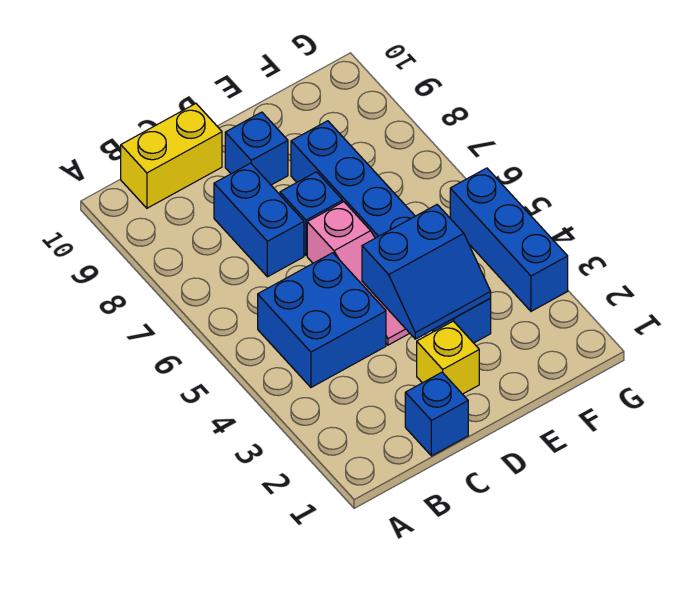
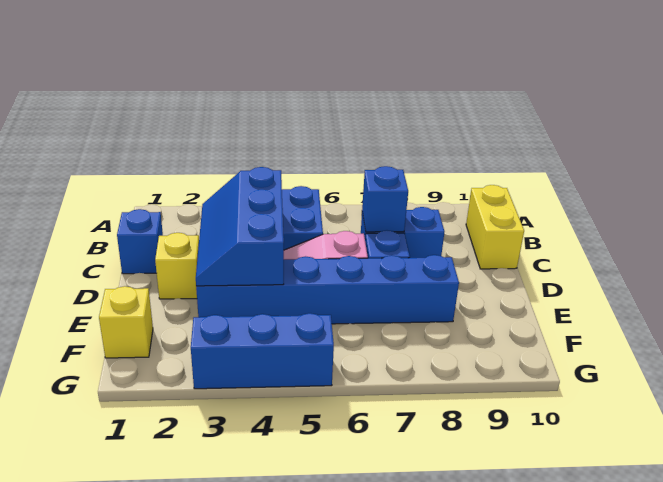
blue slope D3:E4 level 2 top 4 -> blue slope C3:E4 level 2 top 4
blue brick D9 level 1 -> blue brick C7 level 2
none -> yellow brick F1 level 1

